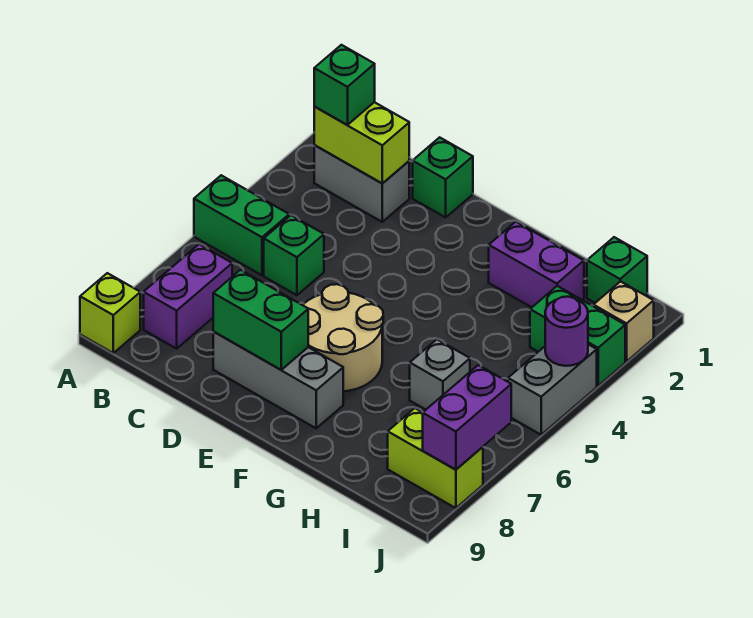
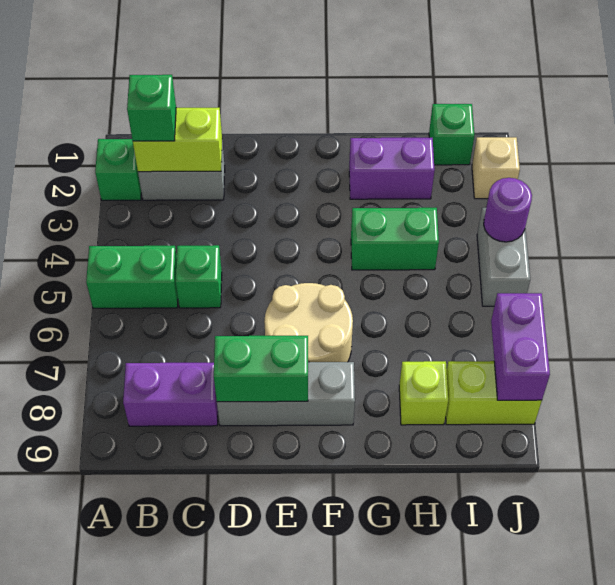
lime brick A9 level 1 -> lime brick H8 level 1
purple brick B7:B8 level 1 -> purple brick B8:C8 level 1
green brick D1 level 1 -> green brick A2 level 1
grey brick H6 level 1 -> none
green brick I3:J3 level 1 -> green brick G4:H4 level 1

